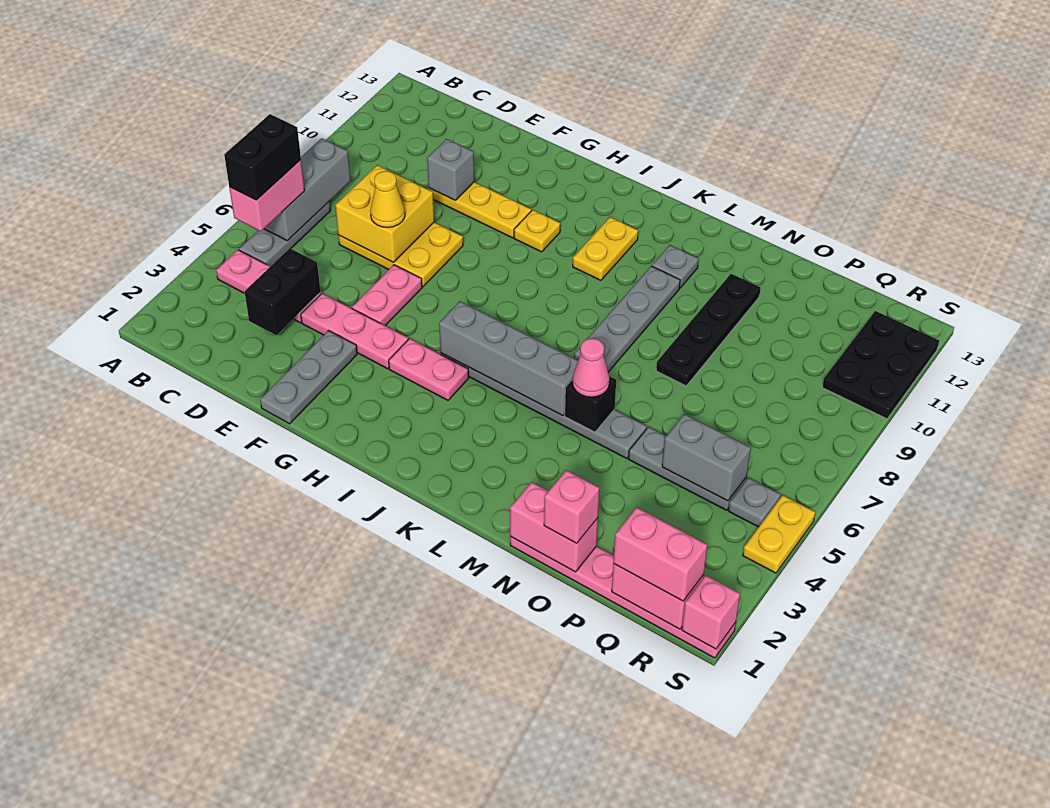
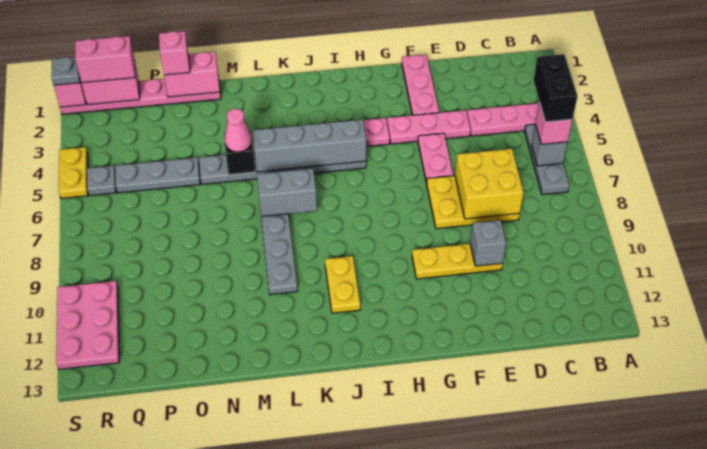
pink brick B5:B6 level 3 -> pink brick B6 level 3
grey brick B6:B8 level 2 -> grey brick B6 level 2
black brick D3:D4 level 2 -> none
yellow cone E7 level 3 -> none
grey plate F1:F3 level 1 -> pink plate F1:F3 level 1
yellow plate H10 level 1 -> none
grey plate L11 level 1 -> grey plate S1 level 3
black plate N8:N11 level 1 -> none
grey brick P5:Q5 level 2 -> grey brick K7:L7 level 2
black plate R10:S12 level 1 -> pink plate R10:S12 level 1

